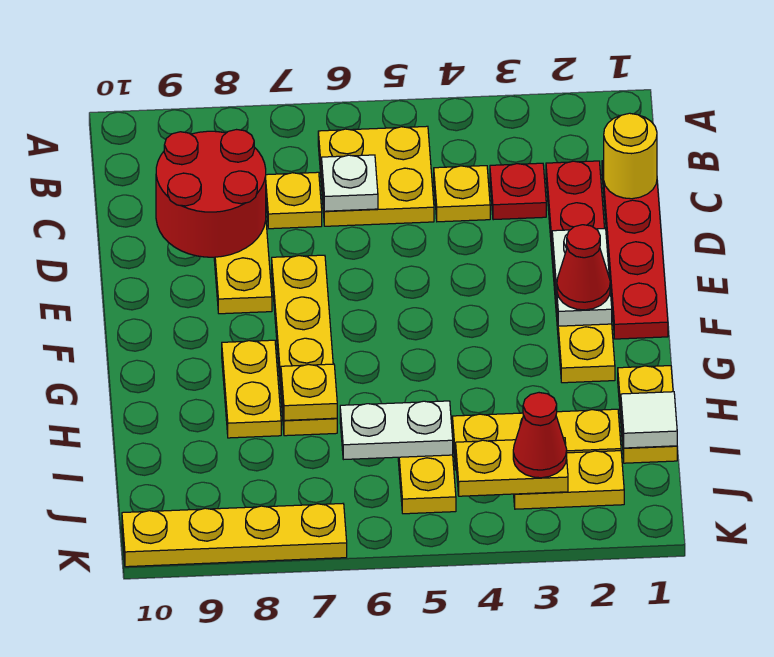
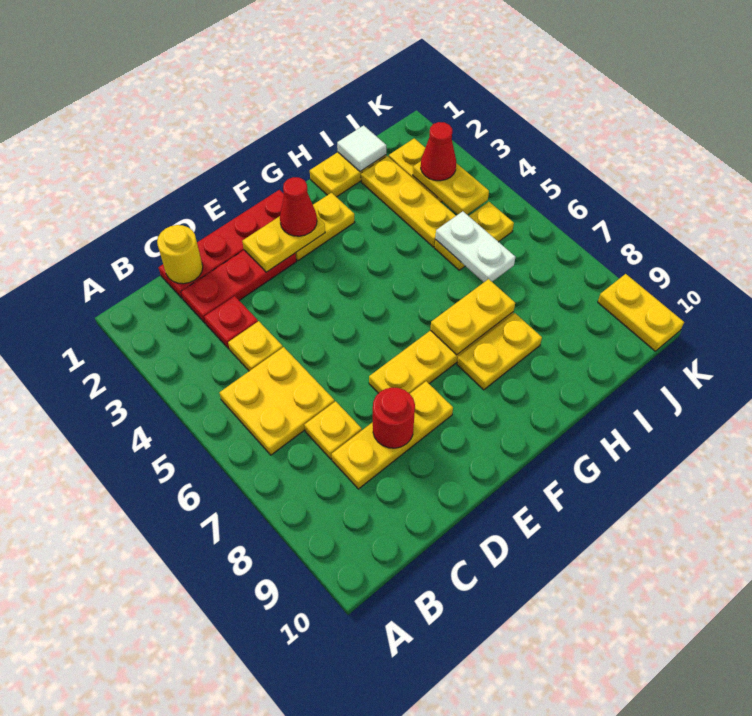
white plate C6 level 2 -> none
red round brick C8:D9 level 2 -> red round brick D8 level 2
white plate E2:F2 level 2 -> yellow plate E2:F2 level 2
yellow plate H7 level 2 -> yellow plate G7:H7 level 2
yellow plate K7:K10 level 1 -> yellow plate K9:K10 level 1

